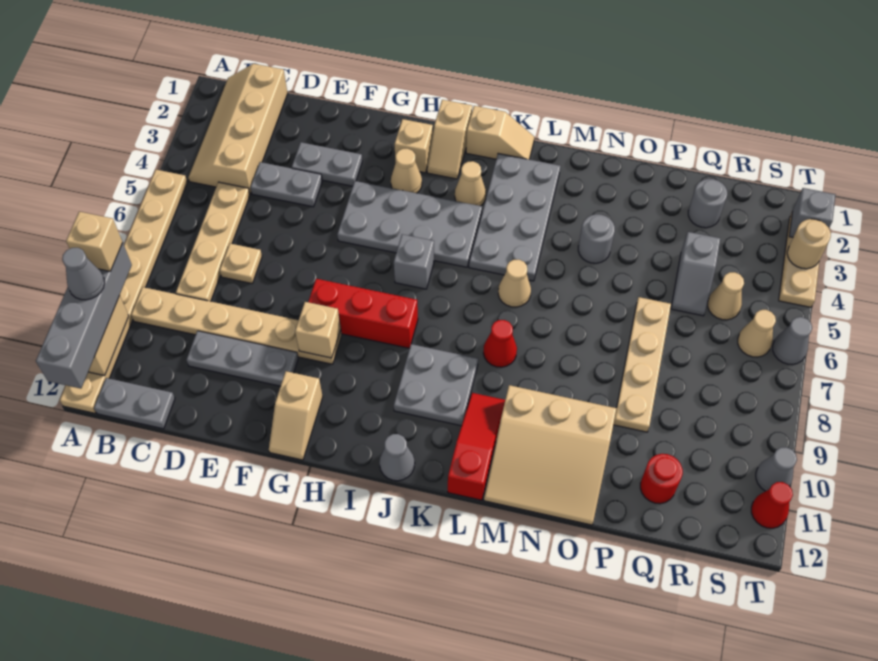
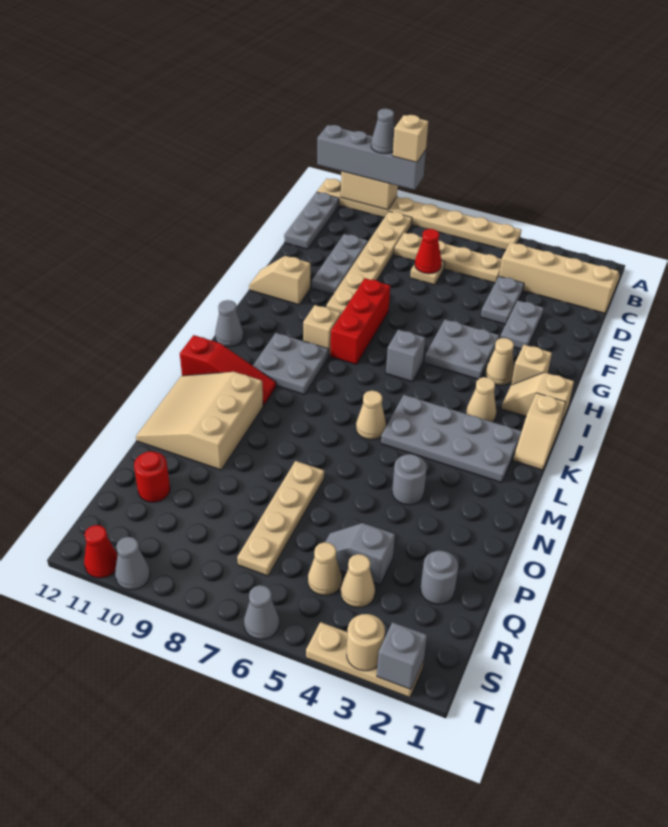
grey plate B12:C12 level 1 -> grey plate B12:D12 level 1
grey plate G4:J5 level 1 -> grey plate G4:H5 level 1
tan brick G9 level 2 -> tan brick I9 level 1
red cone L8 level 1 -> red cone D7 level 2
tan plate P6:P9 level 1 -> tan plate O7:R7 level 1
tan cone S6 level 1 -> tan cone R4 level 1

